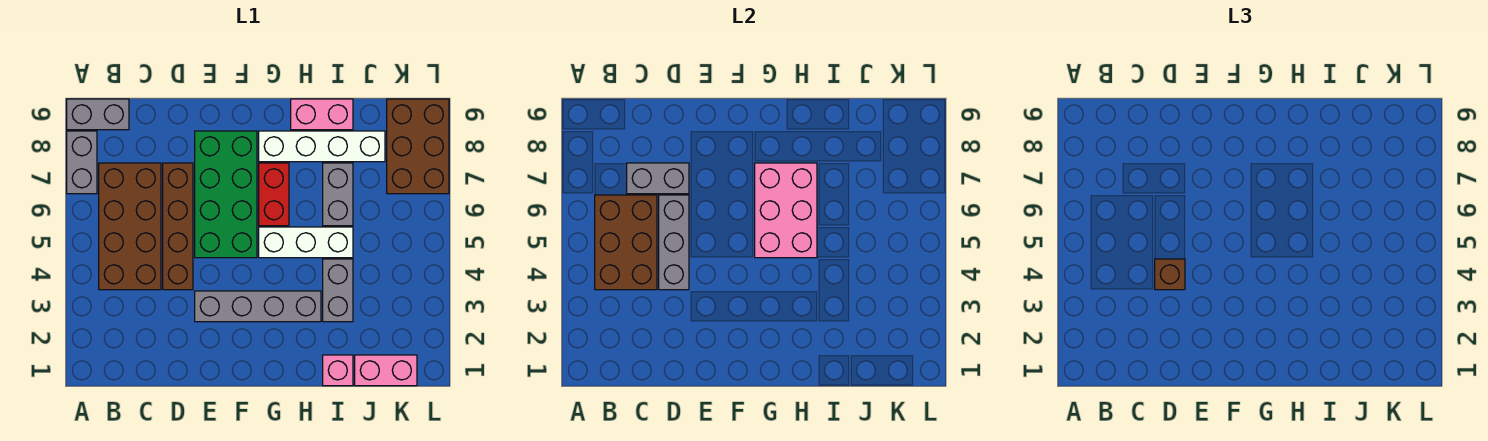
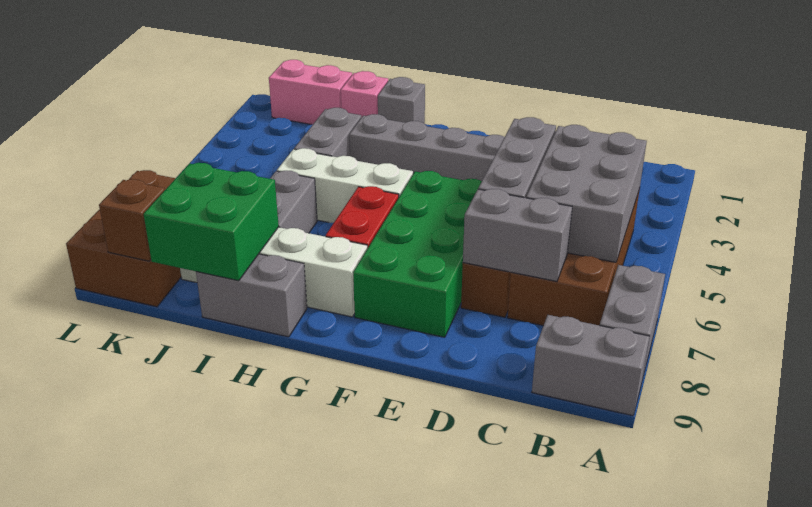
brown brick B4:C6 level 2 -> grey brick B4:C6 level 2
brown brick D4 level 3 -> brown brick K9 level 2
pink brick G5:H7 level 2 -> none
none -> grey brick H1 level 1
pink brick H9:I9 level 1 -> grey brick H9:I9 level 1
none -> green brick I8:J9 level 2

